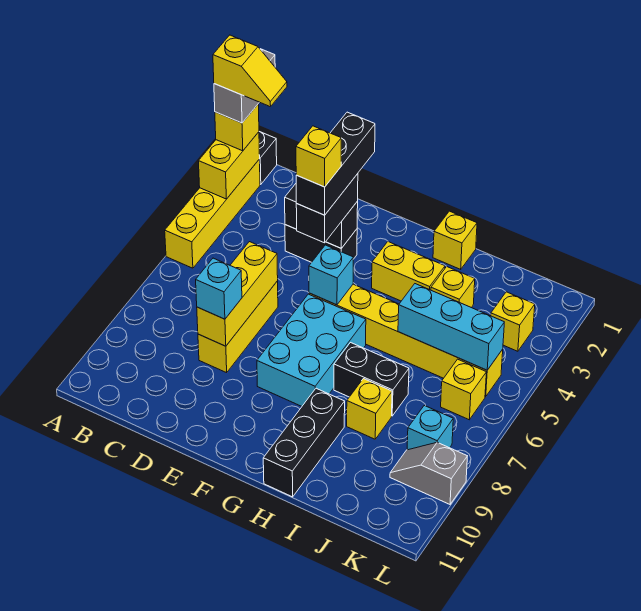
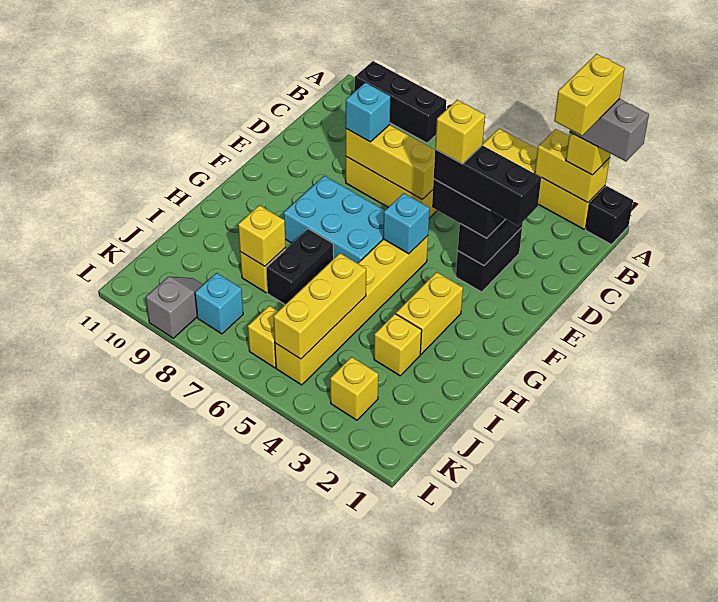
yellow slope A2:B2 level 5 top A -> yellow brick A2:B2 level 5
yellow brick H1 level 1 -> yellow brick I8 level 2
black brick H9:H11 level 1 -> black brick A8:A10 level 1
cyan brick I5:K5 level 2 -> yellow brick I5:K5 level 2

